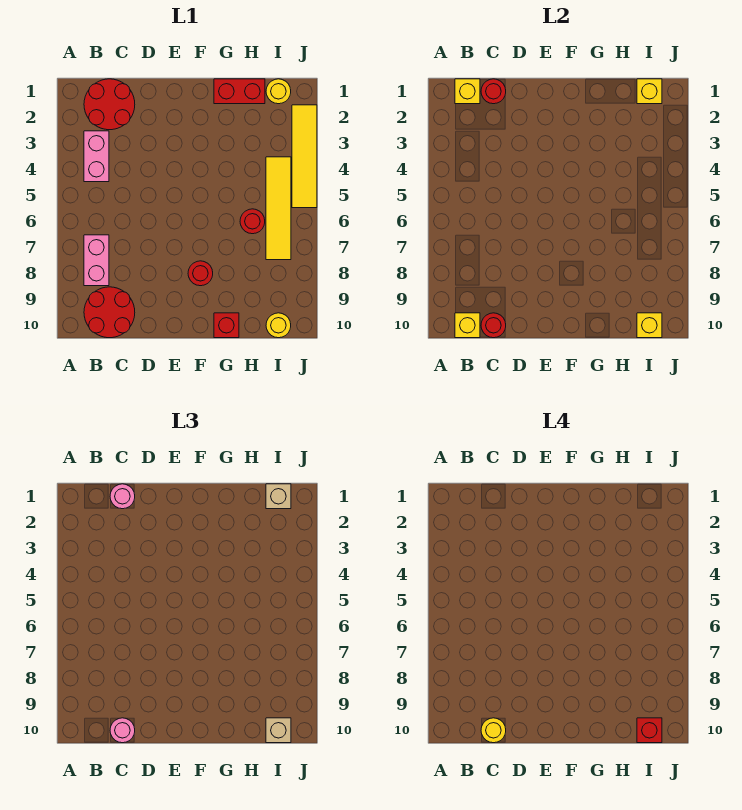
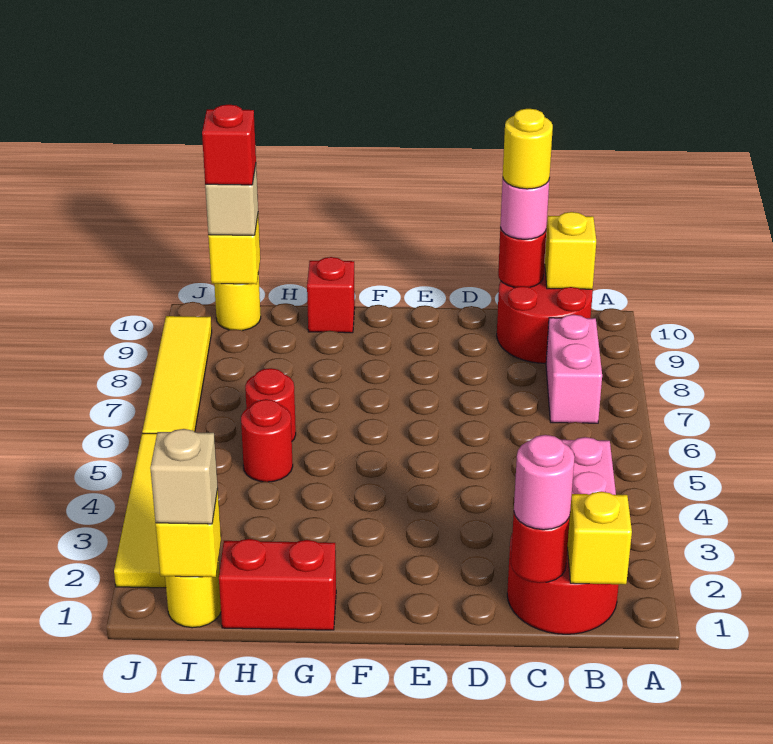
red round brick F8 level 1 -> red round brick H5 level 1
yellow tile I4:I7 level 1 -> yellow tile J6:J9 level 1

